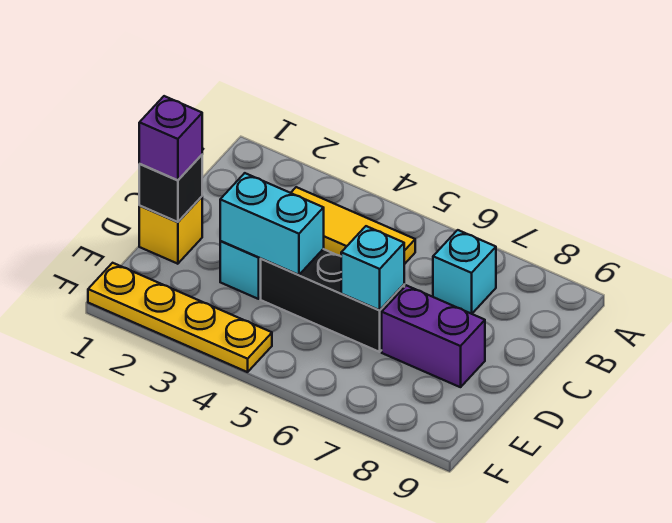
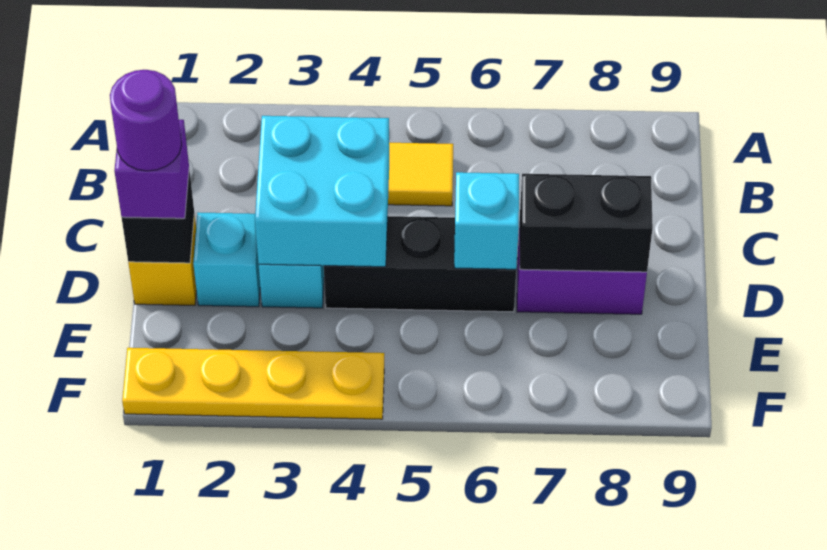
cyan brick B7 level 1 -> cyan brick D2 level 1
none -> purple round brick D1 level 4
cyan brick D3:D4 level 2 -> cyan brick C3:D4 level 2
none -> black brick D7:D8 level 2

